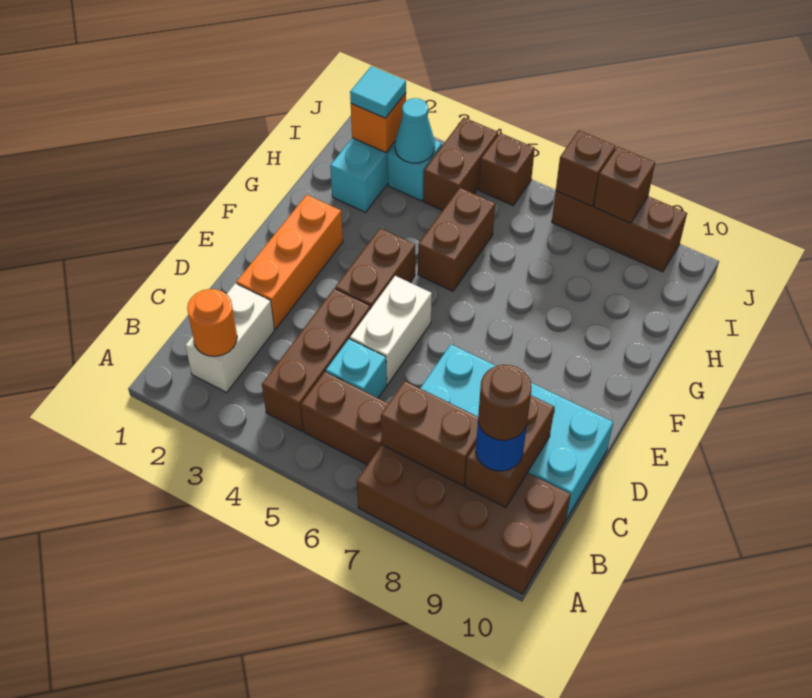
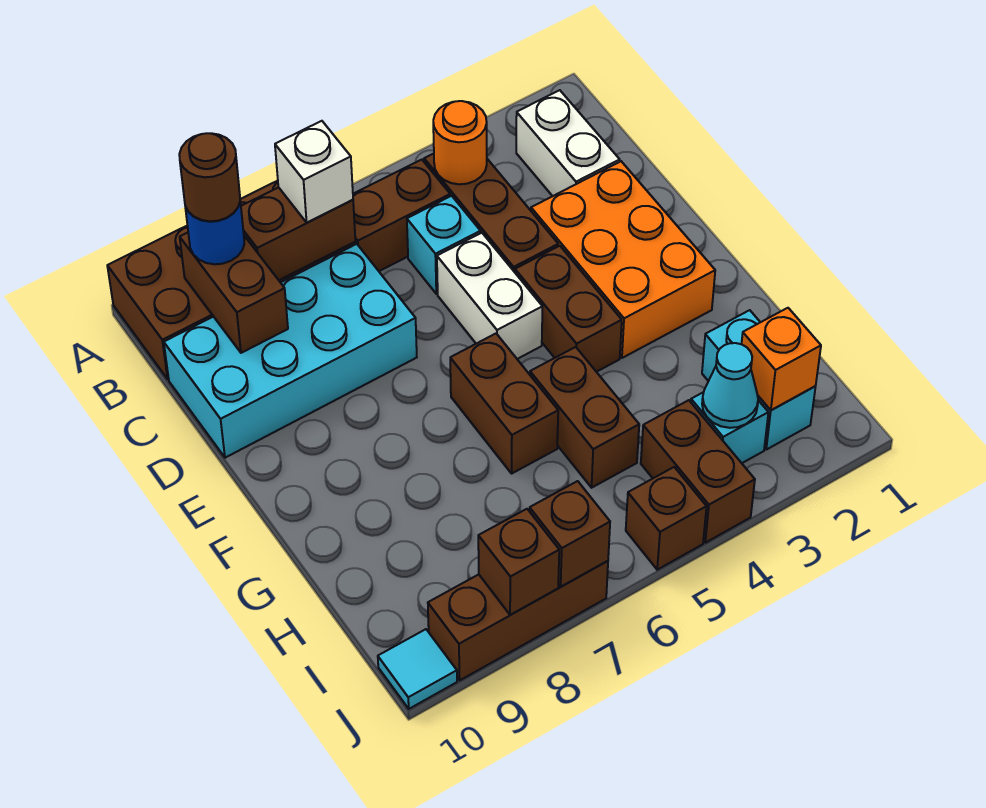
orange round brick B2 level 2 -> orange round brick B4 level 2
none -> white brick B7 level 3
orange brick D2:F2 level 1 -> orange brick D2:F3 level 1
none -> brown brick F6:G6 level 1
cyan tile I2 level 3 -> cyan tile J10 level 1

